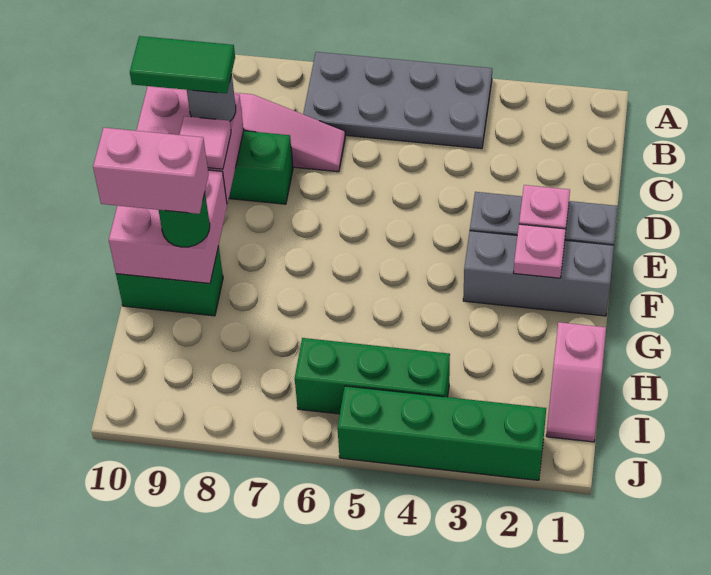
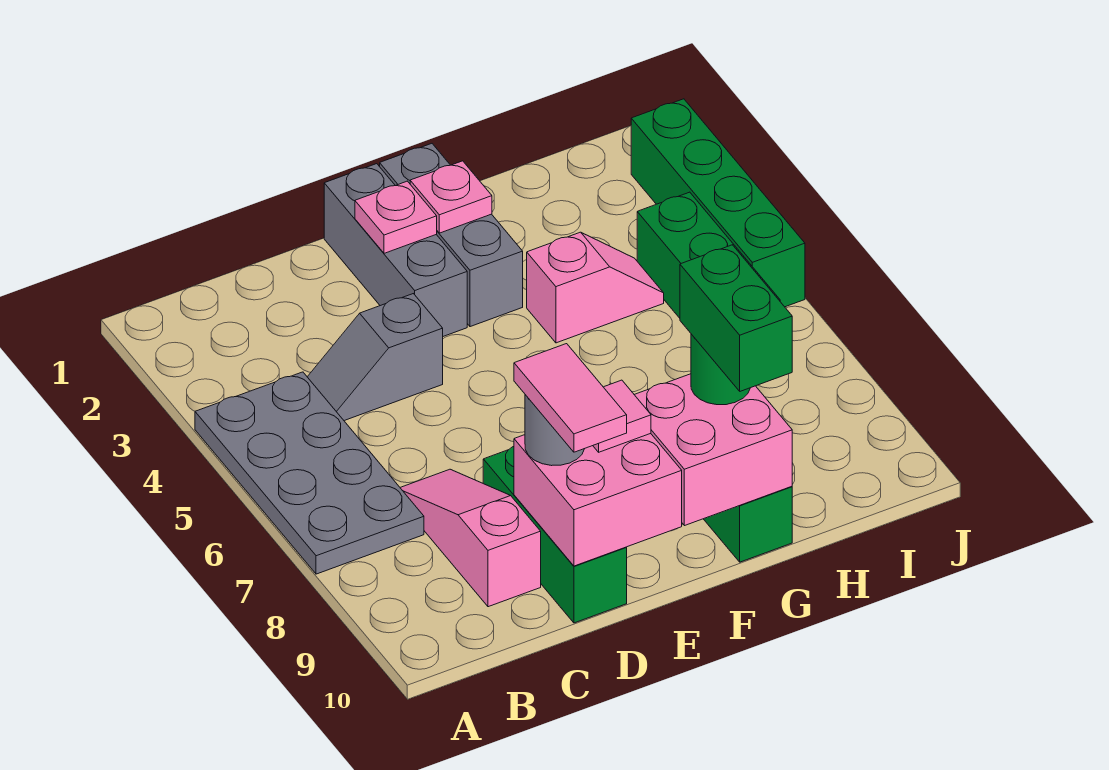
none -> grey slope C4:D4 level 1 top D
green tile D9:D10 level 4 -> pink tile D9:D10 level 4
pink brick G9:G10 level 4 -> green brick G9:G10 level 4
pink slope H1:I1 level 1 top H -> pink slope G4:H4 level 1 top G

